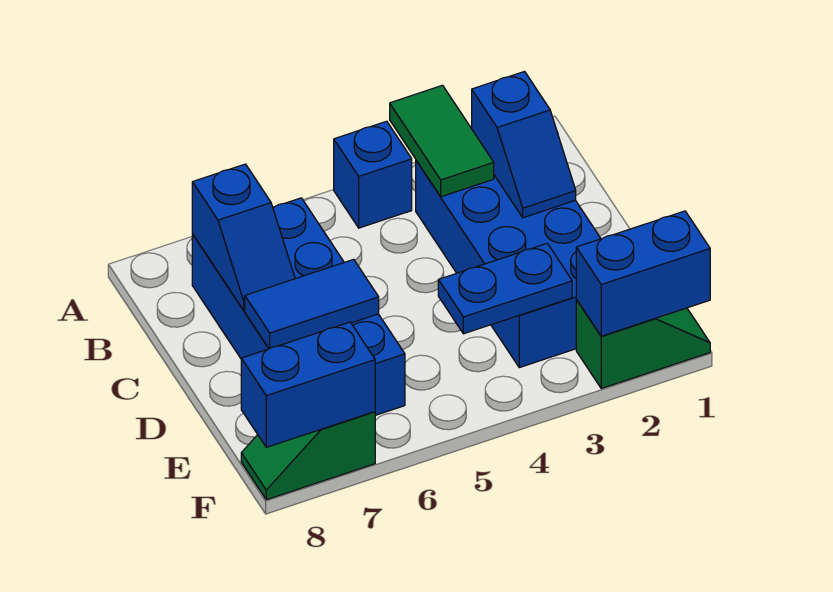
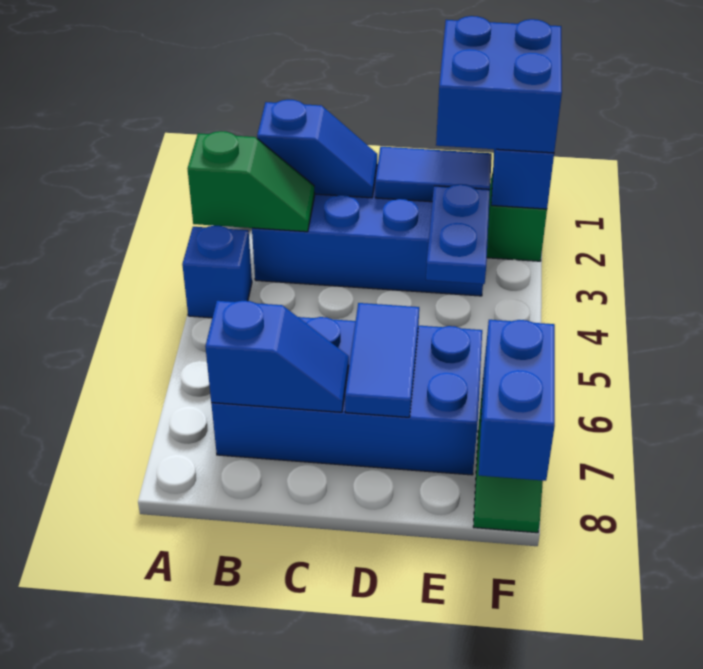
green tile A3:B3 level 2 -> green slope A3:B3 level 2 top A
none -> blue tile D2:E2 level 2
none -> blue brick E1:F2 level 3

